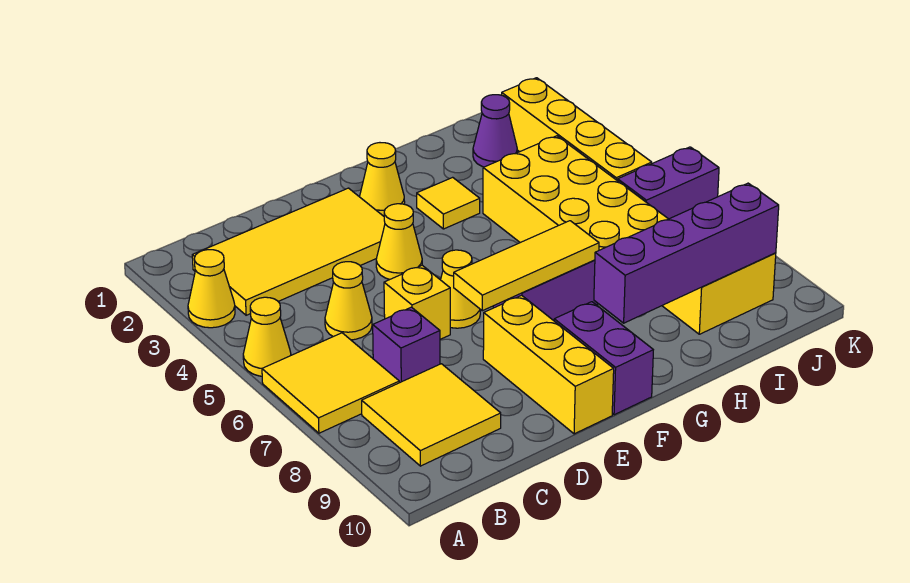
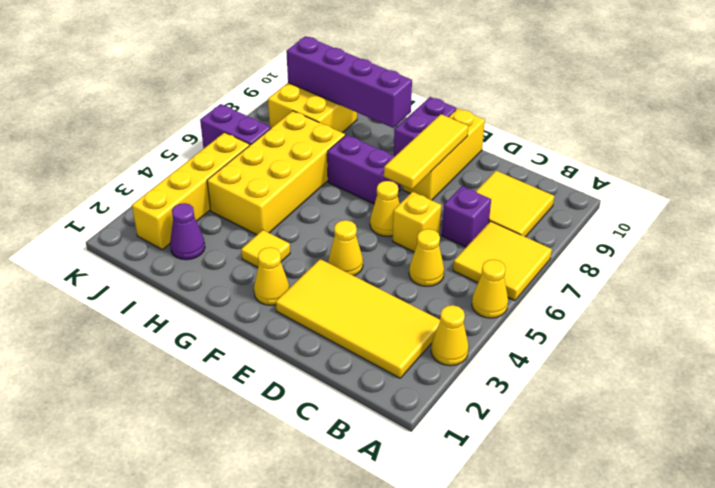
yellow tile E7:G7 level 2 -> yellow tile E7:E9 level 2

